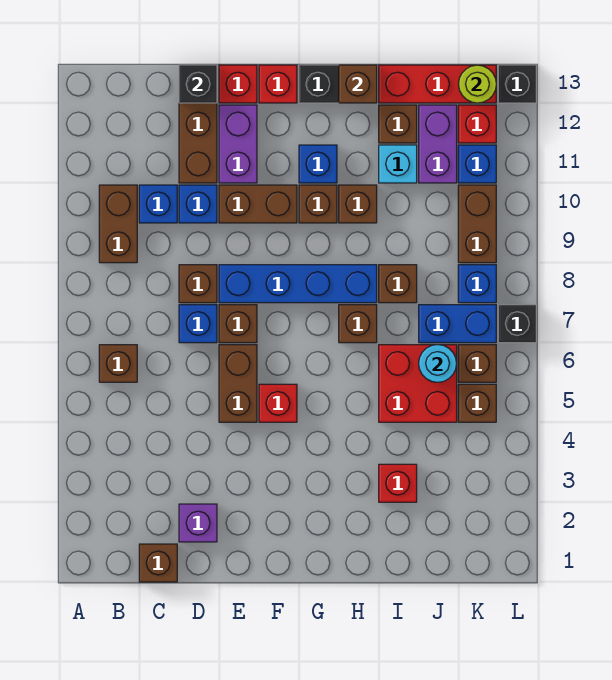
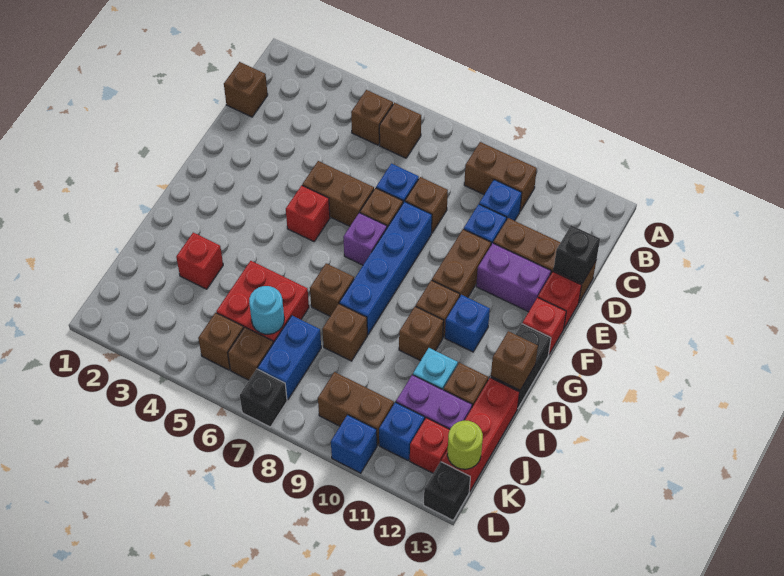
none -> brown brick B5 level 1
purple brick D2 level 1 -> purple brick F7 level 1
blue brick K8 level 1 -> blue brick L10 level 1

